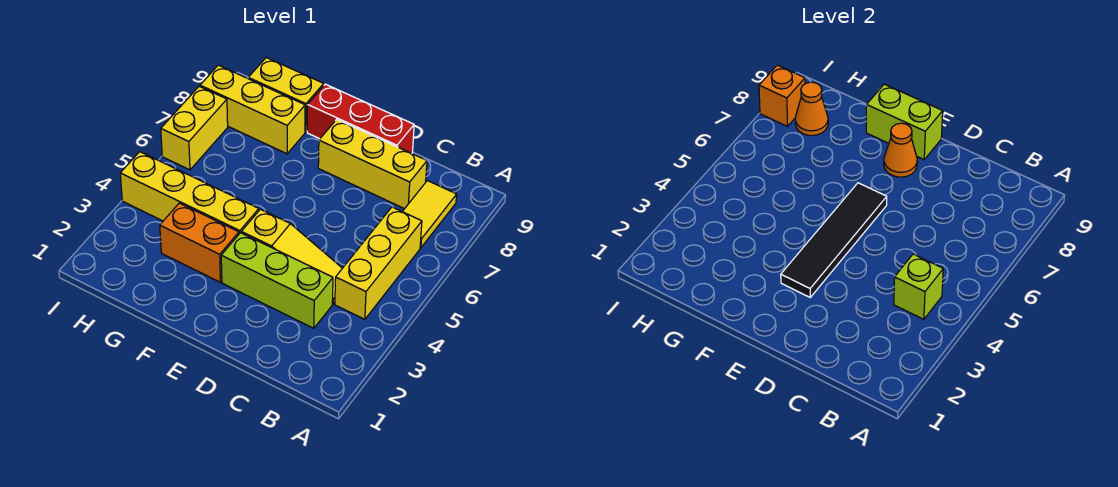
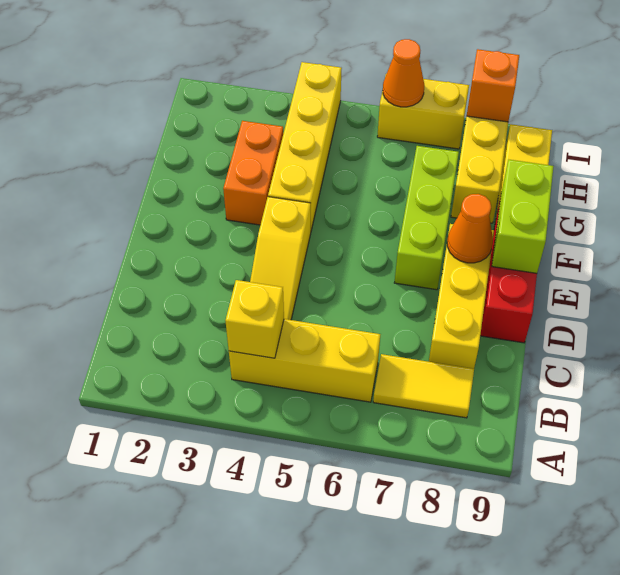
lime brick B4 level 2 -> yellow brick B4 level 2
lime brick C3:E3 level 1 -> lime brick E7:G7 level 1
black tile E3:E6 level 2 -> none
orange cone H8 level 2 -> orange cone I6 level 2

